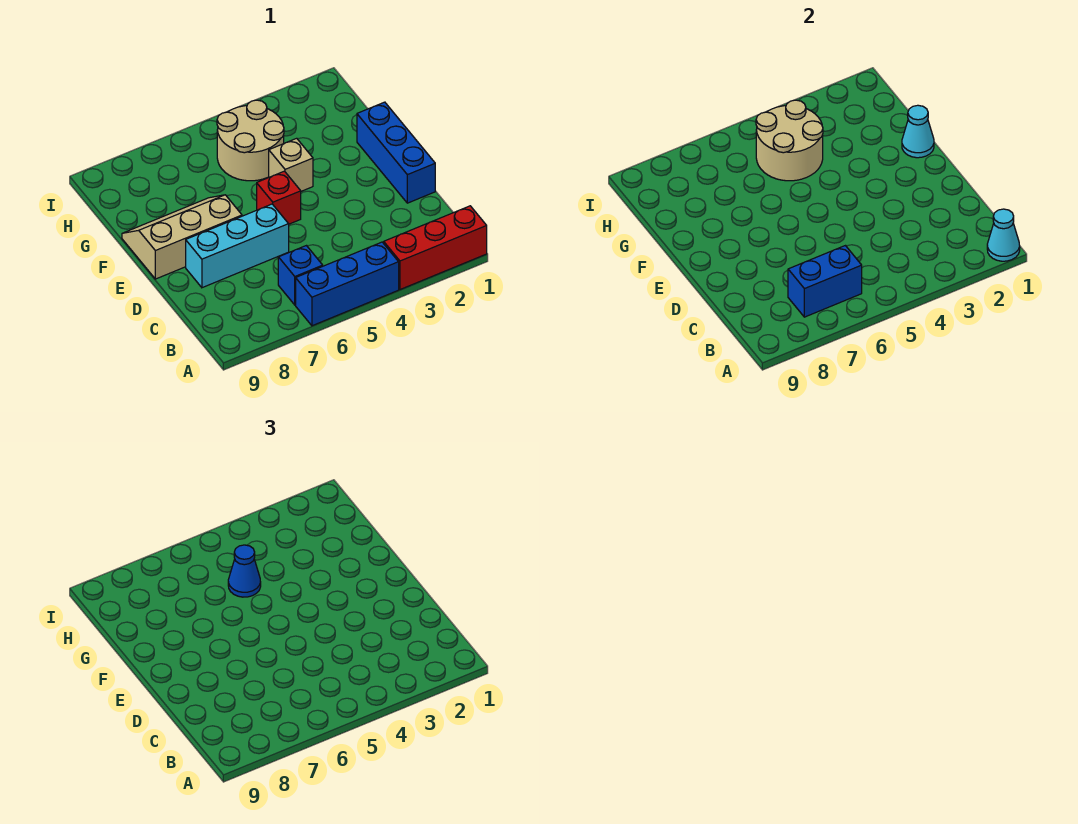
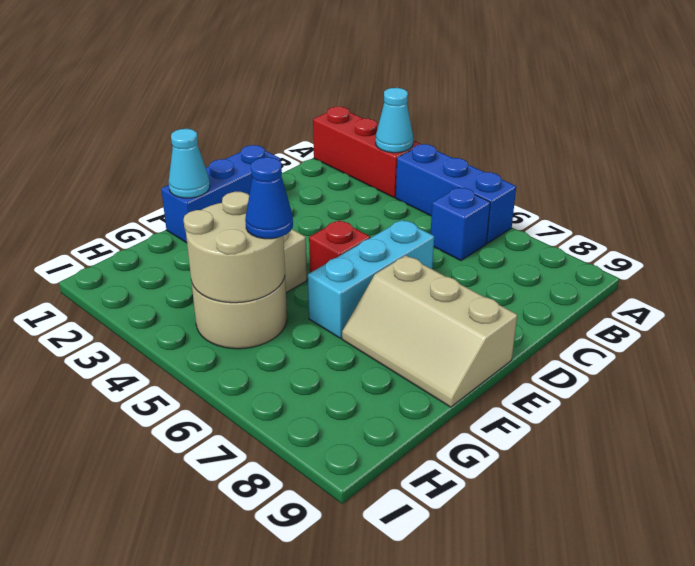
cyan cone A1 level 2 -> cyan cone A3 level 2
blue brick B6:B7 level 2 -> none
cyan brick D6:D8 level 1 -> cyan brick D6:F6 level 1

